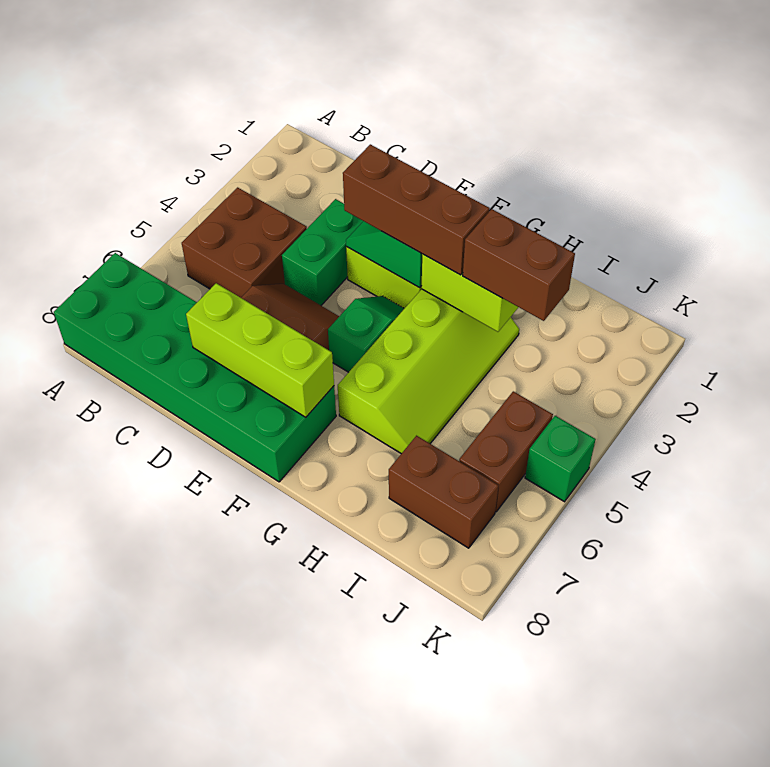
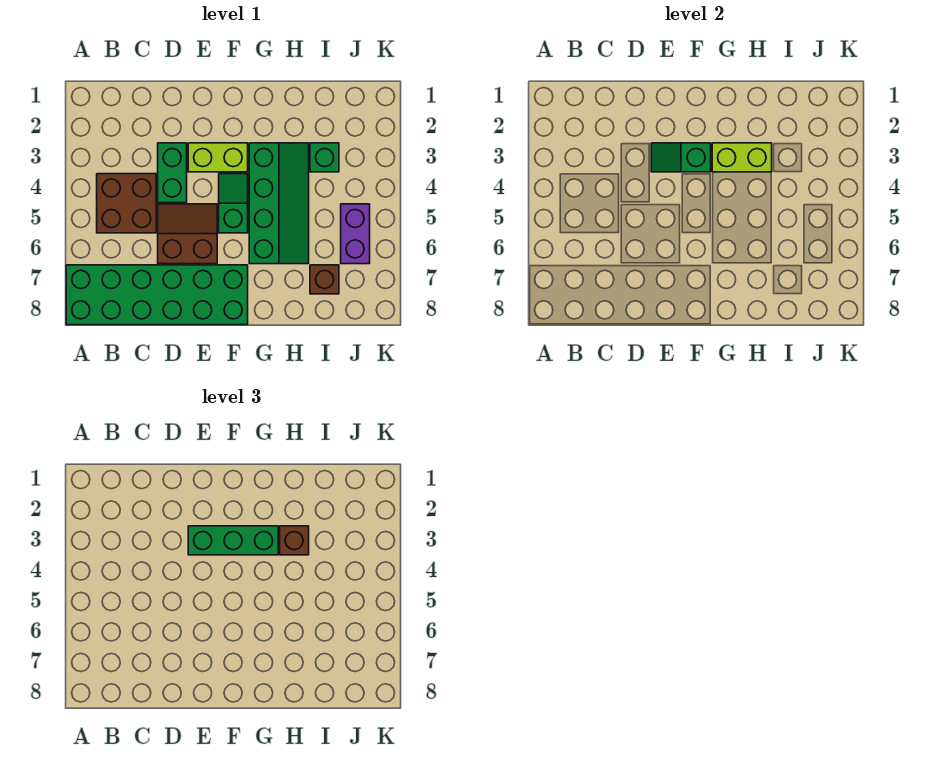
lime brick D7:F7 level 2 -> none
brown brick E3:G3 level 3 -> green brick E3:G3 level 3
lime slope G3:H6 level 1 top G -> green slope G3:H6 level 1 top G
brown brick H3:I3 level 3 -> brown brick H3 level 3
brown brick I7:J7 level 1 -> brown brick I7 level 1
brown brick J5:J6 level 1 -> purple brick J5:J6 level 1
green brick K5 level 1 -> green brick I3 level 1

